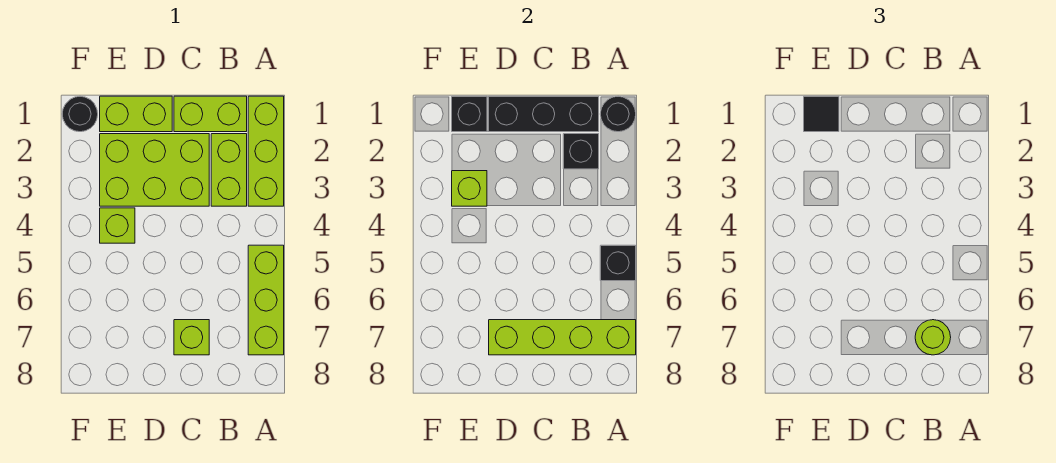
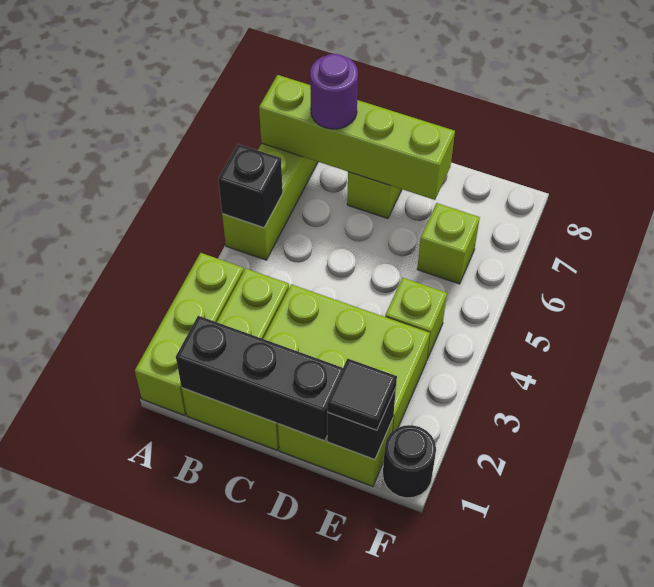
black round brick A1 level 2 -> none
black brick B2 level 2 -> none
lime round brick B7 level 3 -> purple round brick B7 level 3
lime brick E3 level 2 -> lime brick E6 level 1

